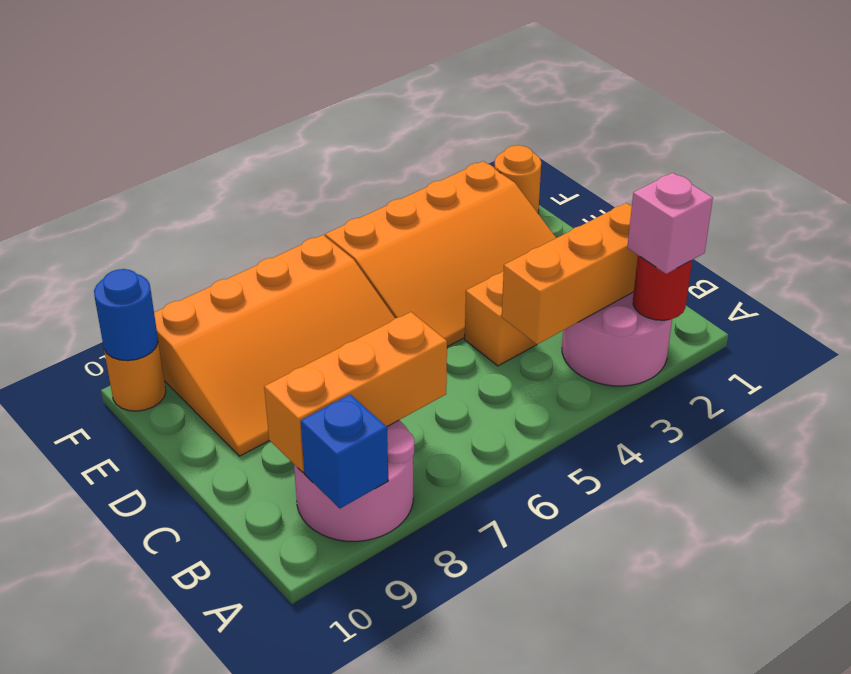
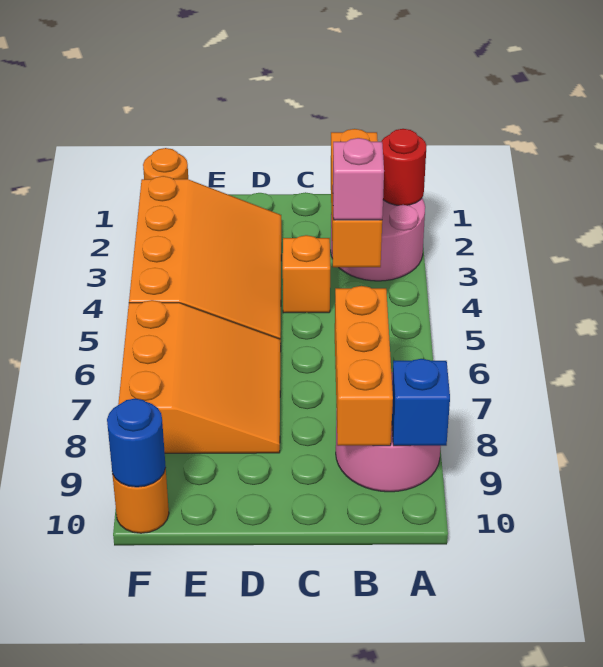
pink brick A2 level 3 -> pink brick B4 level 3
orange slope D6:F9 level 1 top F -> orange slope D6:F8 level 1 top F

